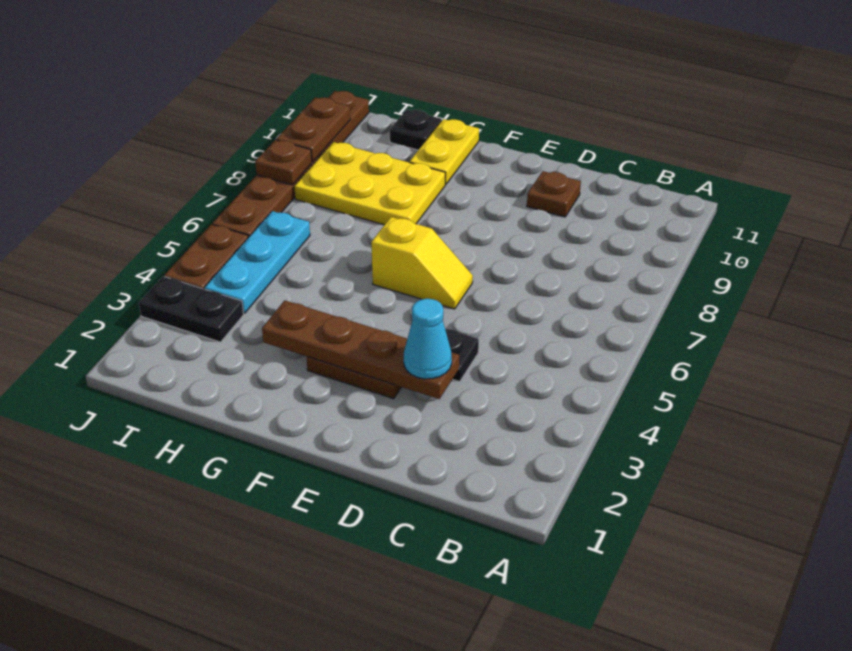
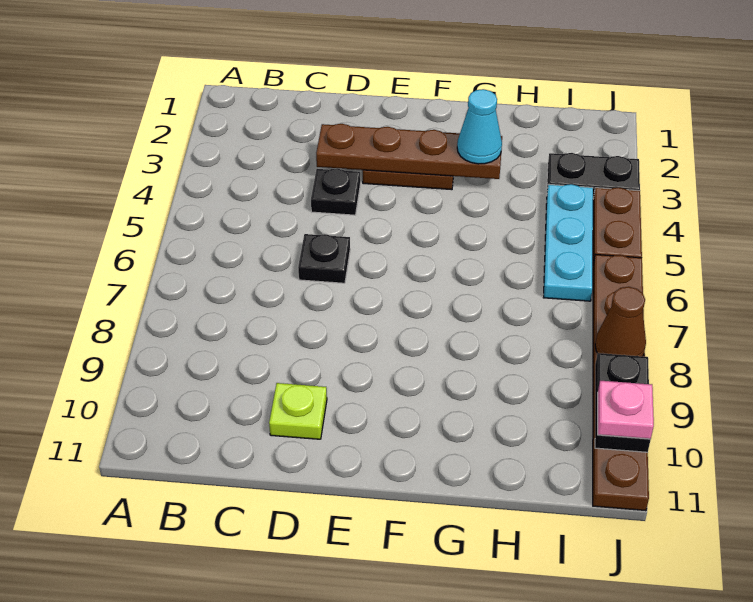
cyan cone D3 level 3 -> cyan cone G3 level 3
brown plate D10 level 1 -> lime plate D10 level 1
yellow slope E6:F6 level 1 top F -> none
yellow plate G8:I9 level 1 -> none
yellow plate G10:G11 level 1 -> none
black plate H11 level 1 -> black plate D6 level 1
brown plate J8 level 2 -> brown cone J8 level 2
brown plate J9:J10 level 2 -> black plate J9:J10 level 2
none -> pink plate J10 level 3

